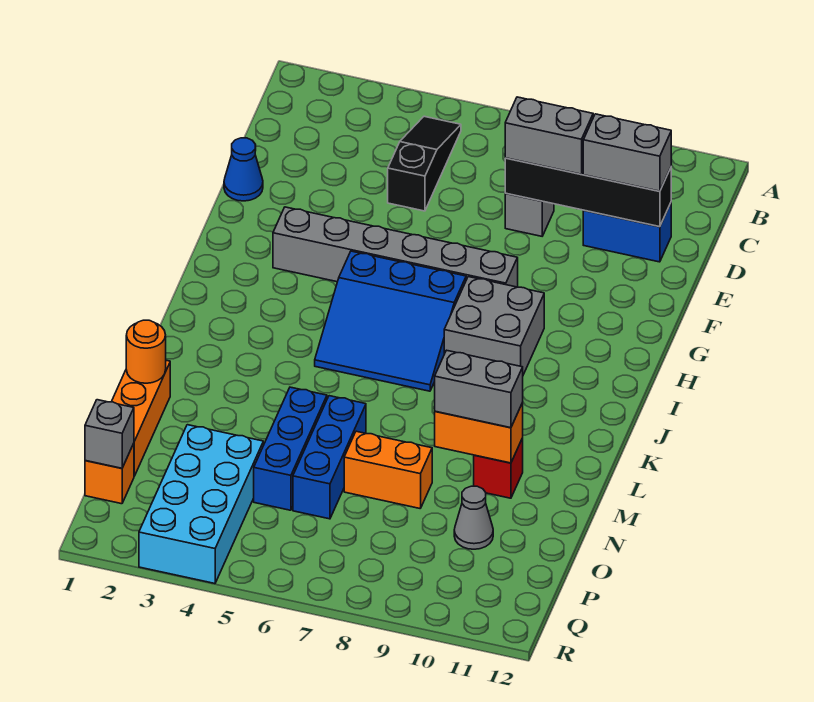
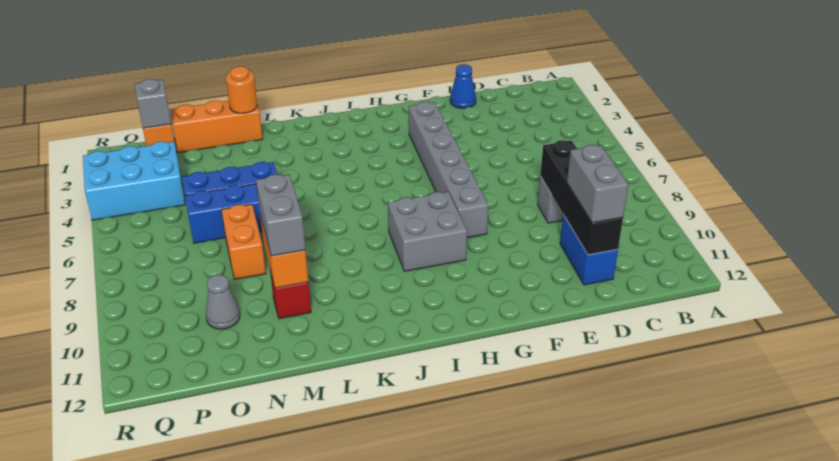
black slope B5:D5 level 1 top D -> none
grey brick D8:D9 level 3 -> none
blue slope H5:J7 level 1 top H -> none
cyan brick O3:R4 level 1 -> cyan brick P3:R4 level 1

